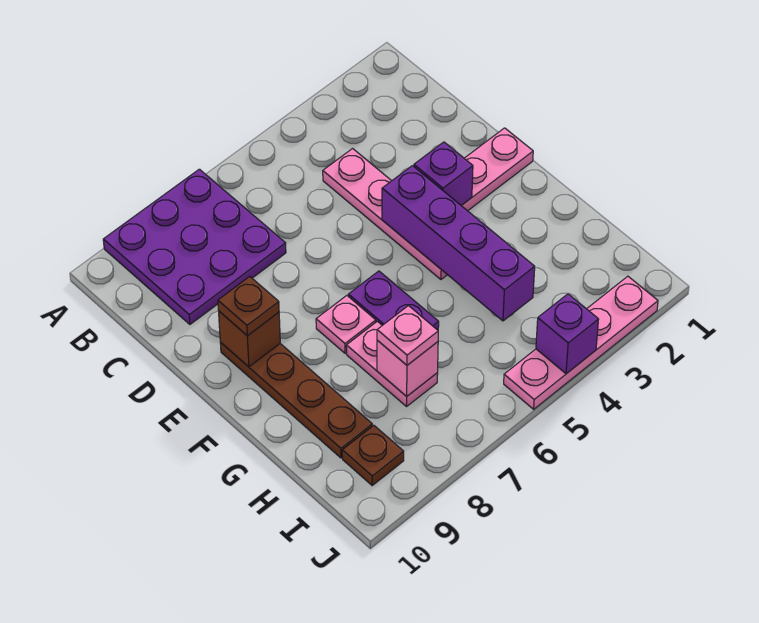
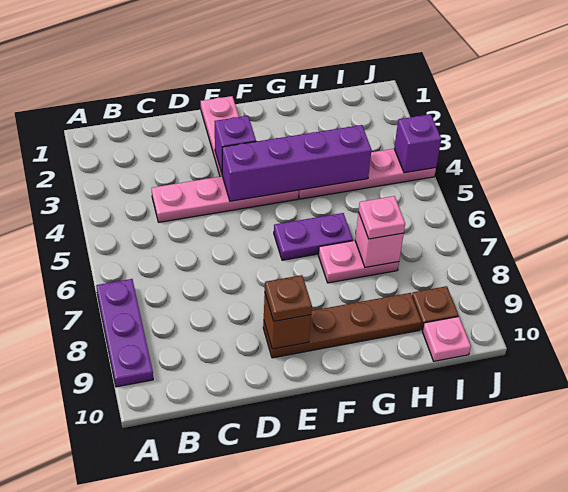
purple plate A7:C9 level 1 -> purple plate A7:A9 level 1
pink plate F7 level 1 -> pink plate I10 level 1
pink plate J2:J5 level 1 -> pink plate G4:J4 level 1

